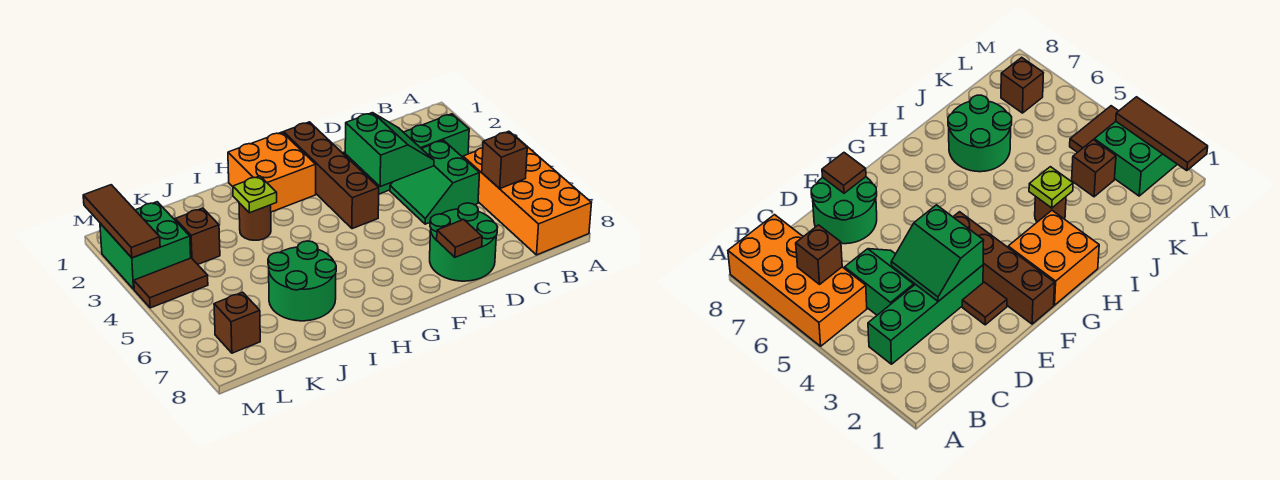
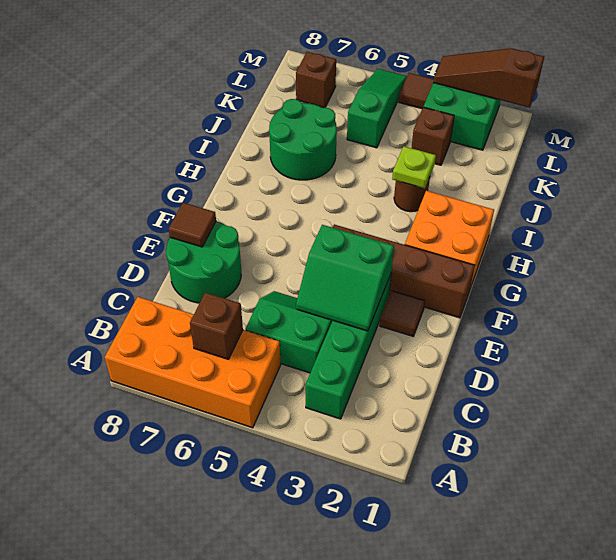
none -> green slope K5:M5 level 1 top K
brown tile L4:M4 level 1 -> brown tile M4 level 1
brown tile M1:M3 level 2 -> brown slope M1:M3 level 2 top 1

